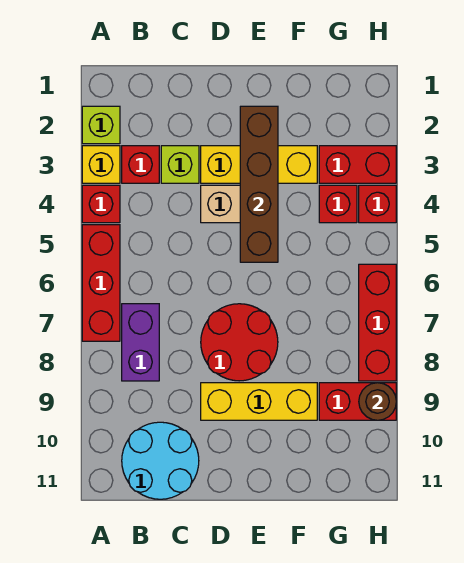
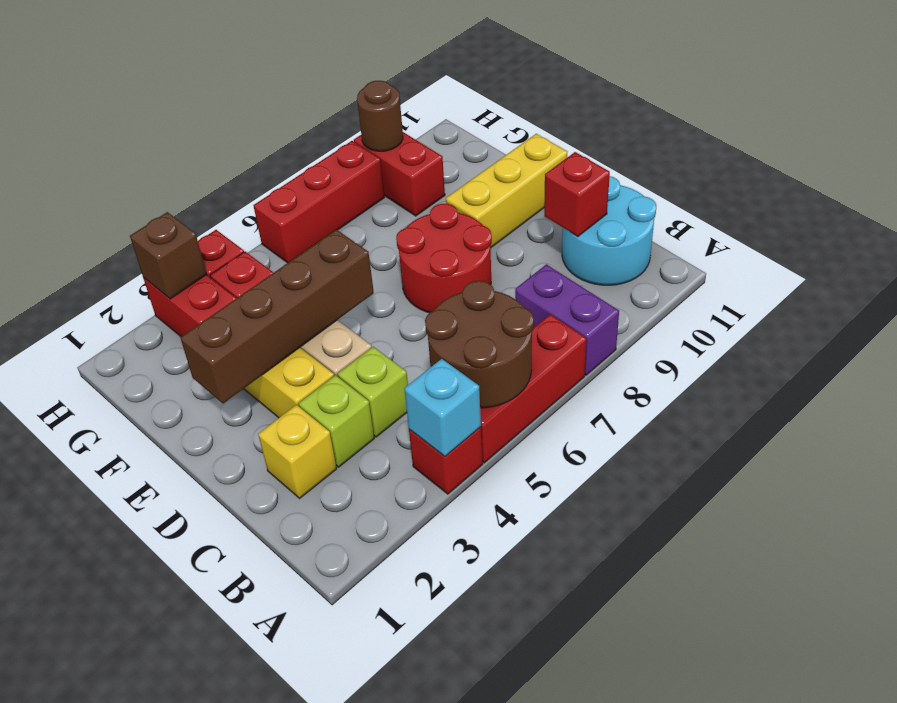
lime brick A2 level 1 -> lime brick C4 level 1
yellow brick A3 level 1 -> yellow brick C2 level 1
none -> cyan brick A4 level 2
none -> brown round brick A5:B6 level 2
red brick B3 level 1 -> red brick C10 level 2
purple brick B7:B8 level 1 -> purple brick A8:B8 level 1
yellow brick D9:F9 level 1 -> yellow brick E9:E11 level 1
none -> brown brick H3 level 2

